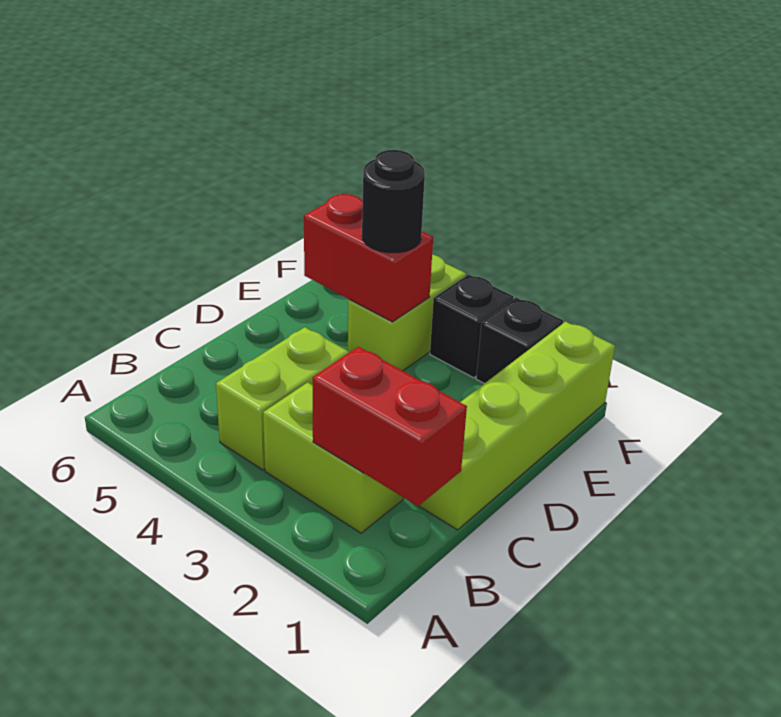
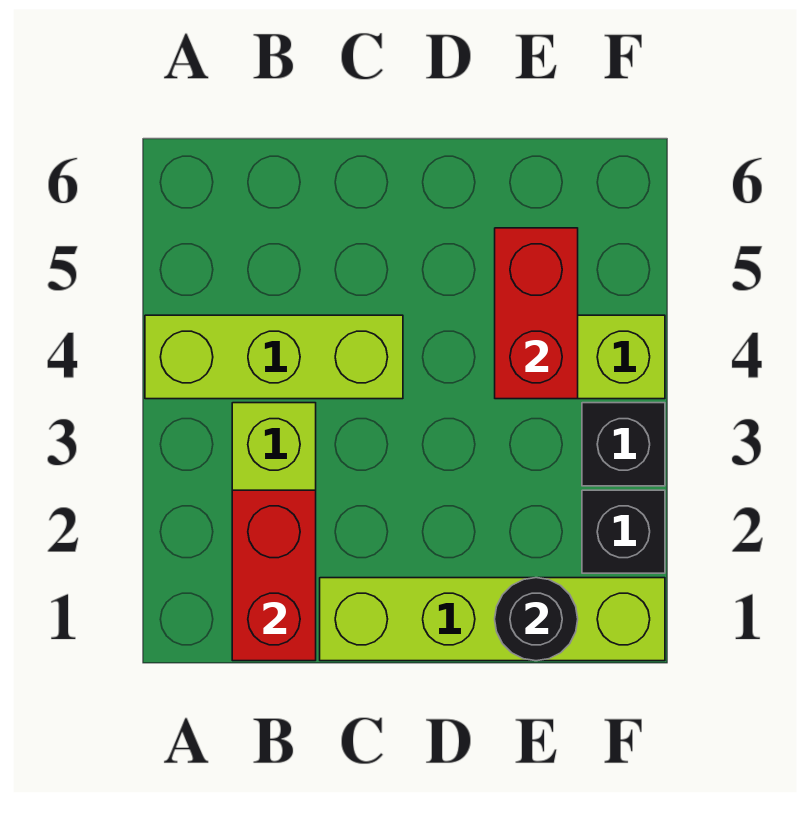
lime brick B4:C4 level 1 -> lime brick A4:C4 level 1
black round brick E4 level 3 -> black round brick E1 level 2

